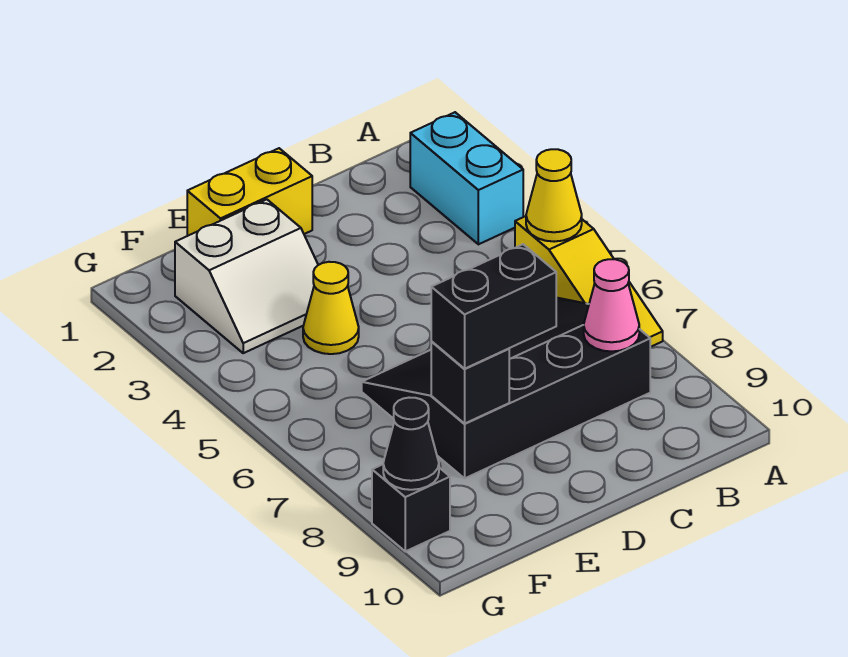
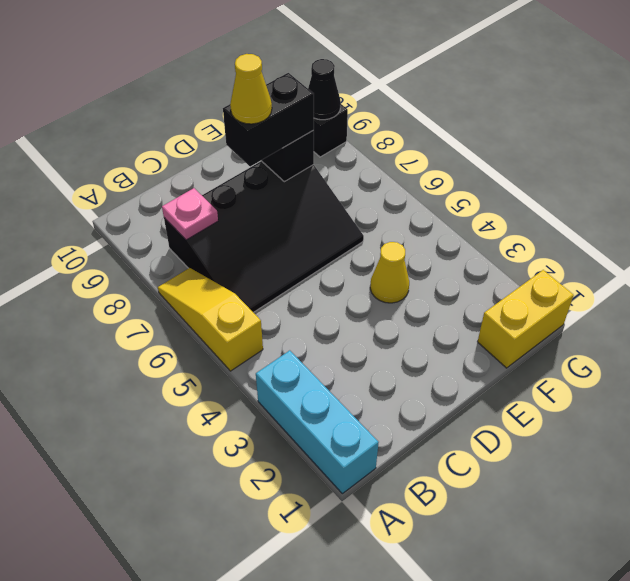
cyan brick A2:A3 level 1 -> cyan brick A1:A3 level 1
yellow cone A5 level 2 -> yellow cone D8 level 4
pink cone B8 level 2 -> pink plate B8 level 2
yellow brick D1:E1 level 1 -> yellow brick F1:G1 level 1
white slope E2:F3 level 1 top 2 -> none

